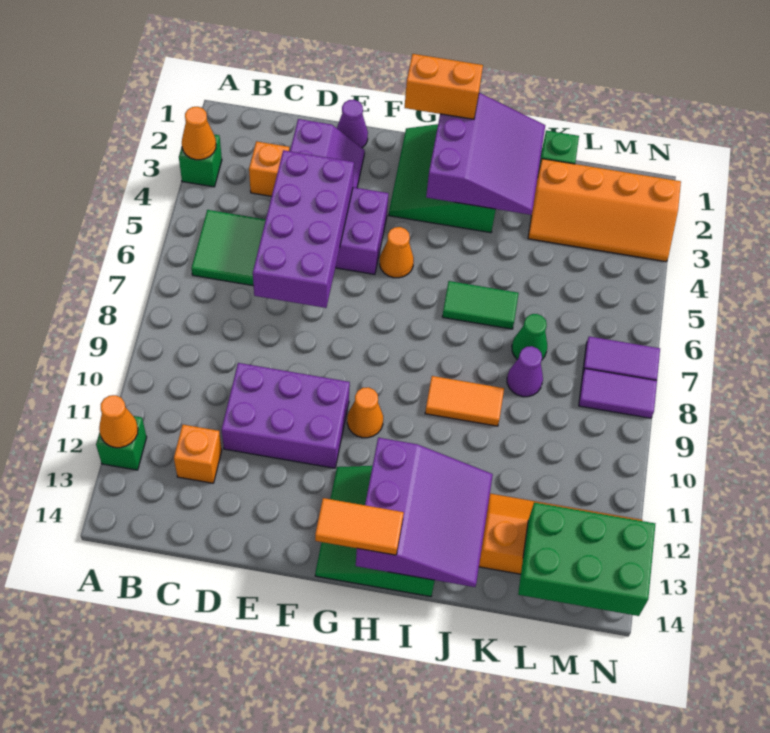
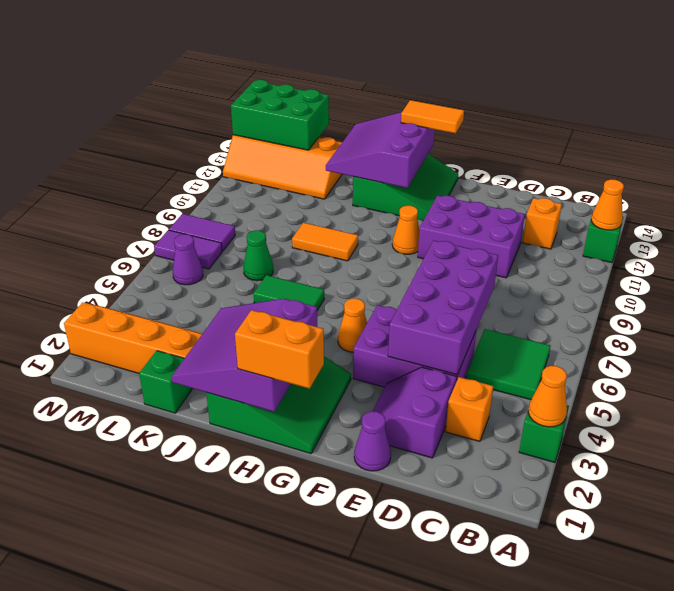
purple cone K8 level 1 -> purple cone M6 level 1

